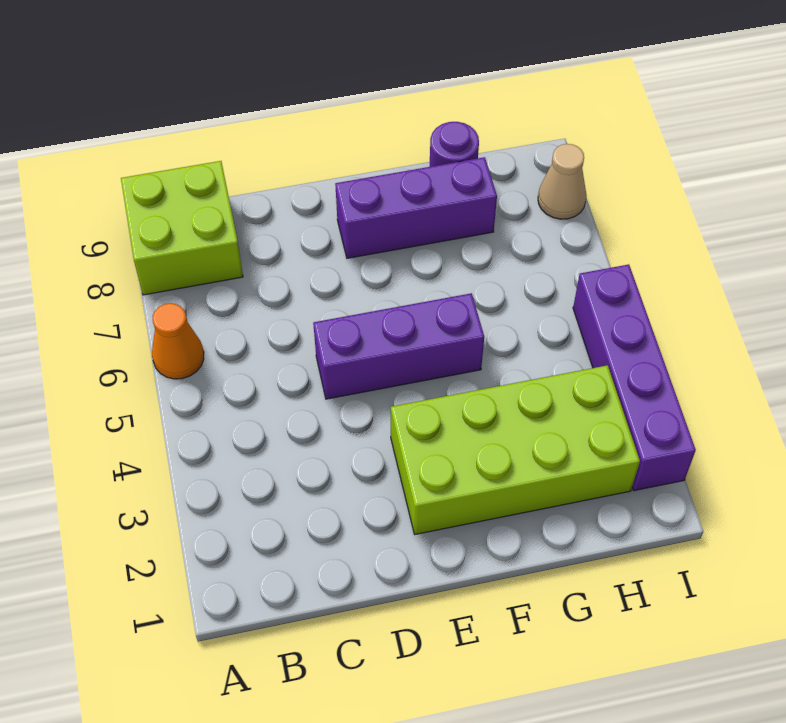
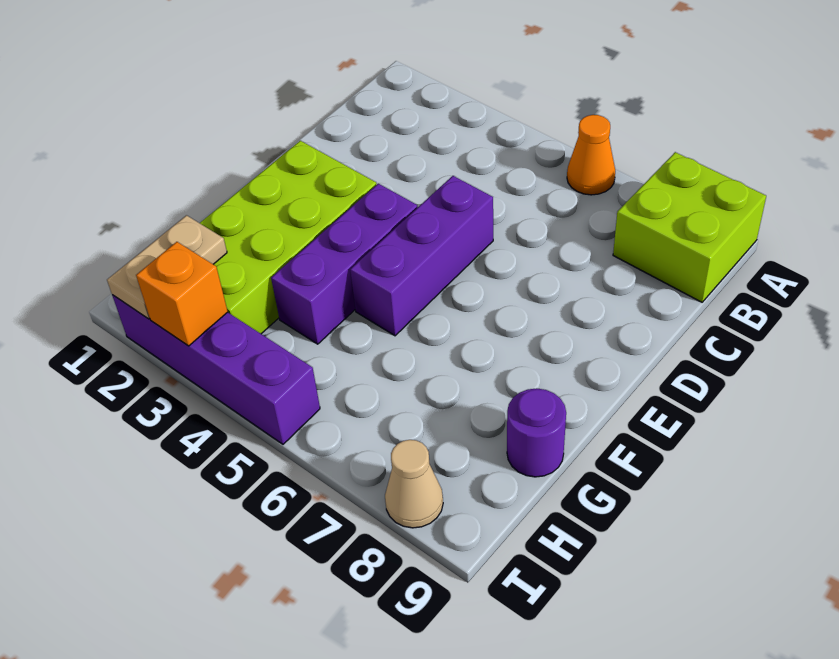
purple brick E8:G8 level 1 -> purple brick E4:G4 level 1
none -> tan plate H2:I2 level 2
none -> orange brick I3 level 2

